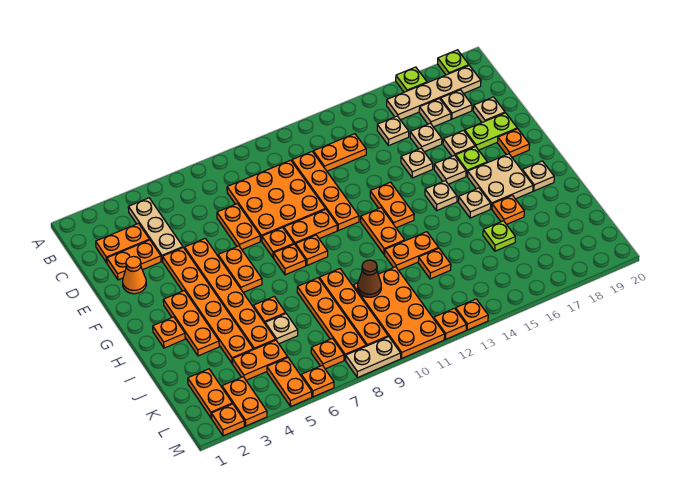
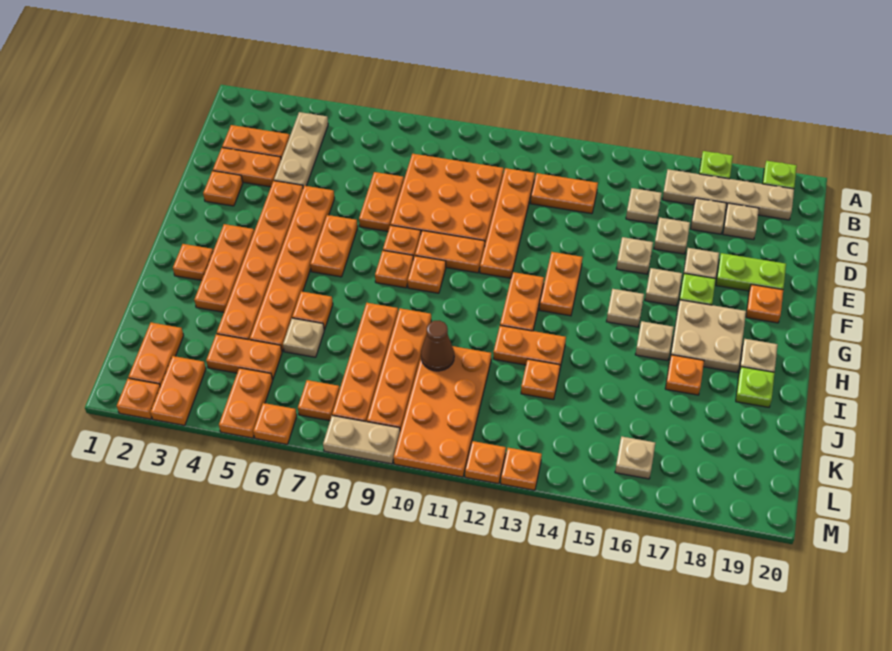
tan plate D19 level 1 -> tan plate L16 level 1
orange cone E2 level 1 -> orange plate E2 level 1
lime plate J16 level 1 -> lime plate I19 level 1

